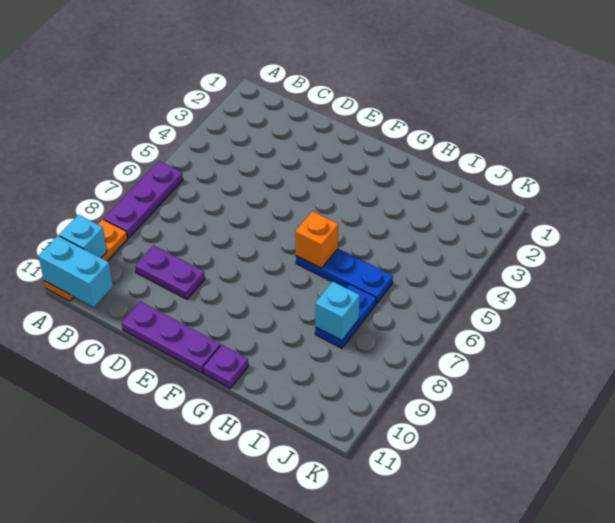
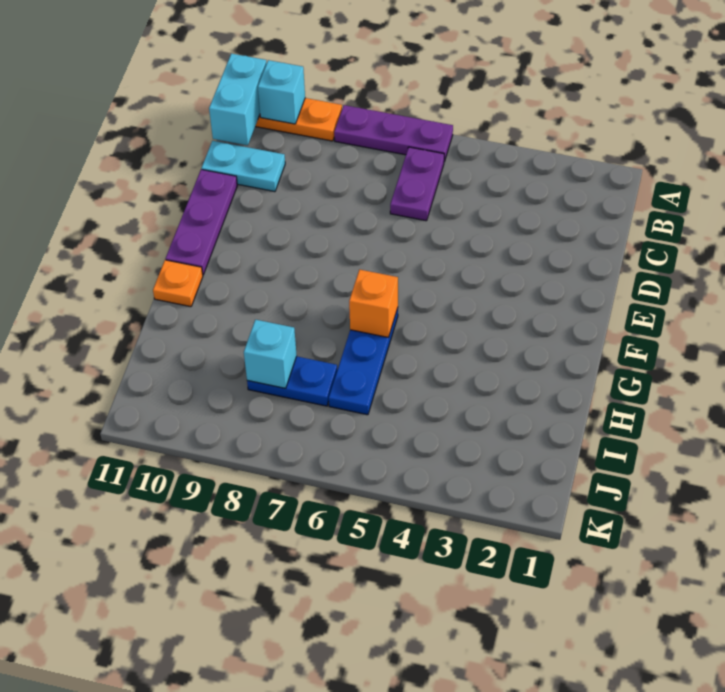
purple plate C9:D9 level 1 -> purple plate B6:C6 level 1
none -> cyan plate C10:C11 level 1
purple plate G11 level 1 -> orange plate G11 level 1

